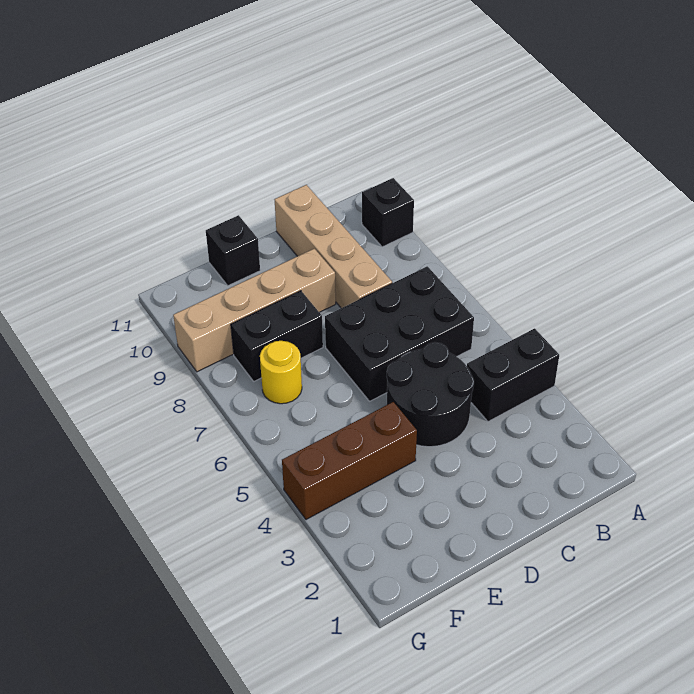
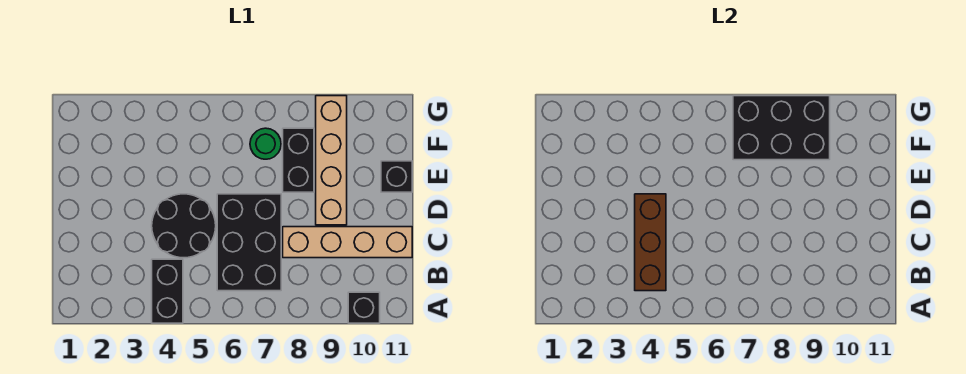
brown brick E4:G4 level 1 -> brown brick B4:D4 level 2
yellow round brick F7 level 1 -> green round brick F7 level 1
none -> black brick F7:G9 level 2

